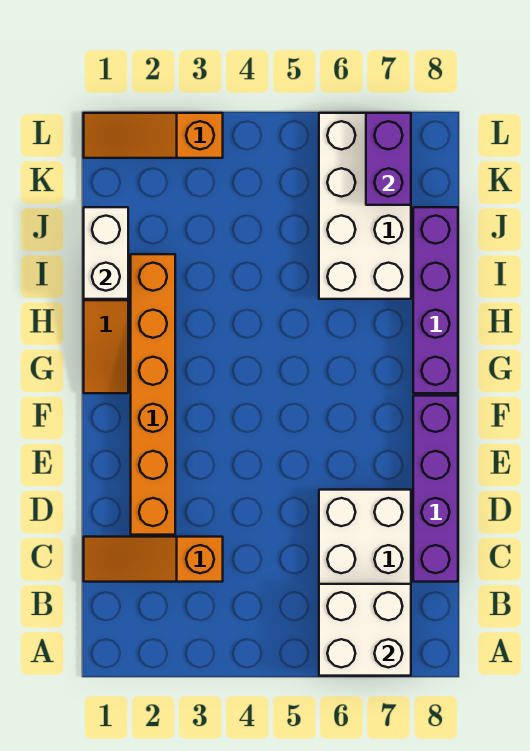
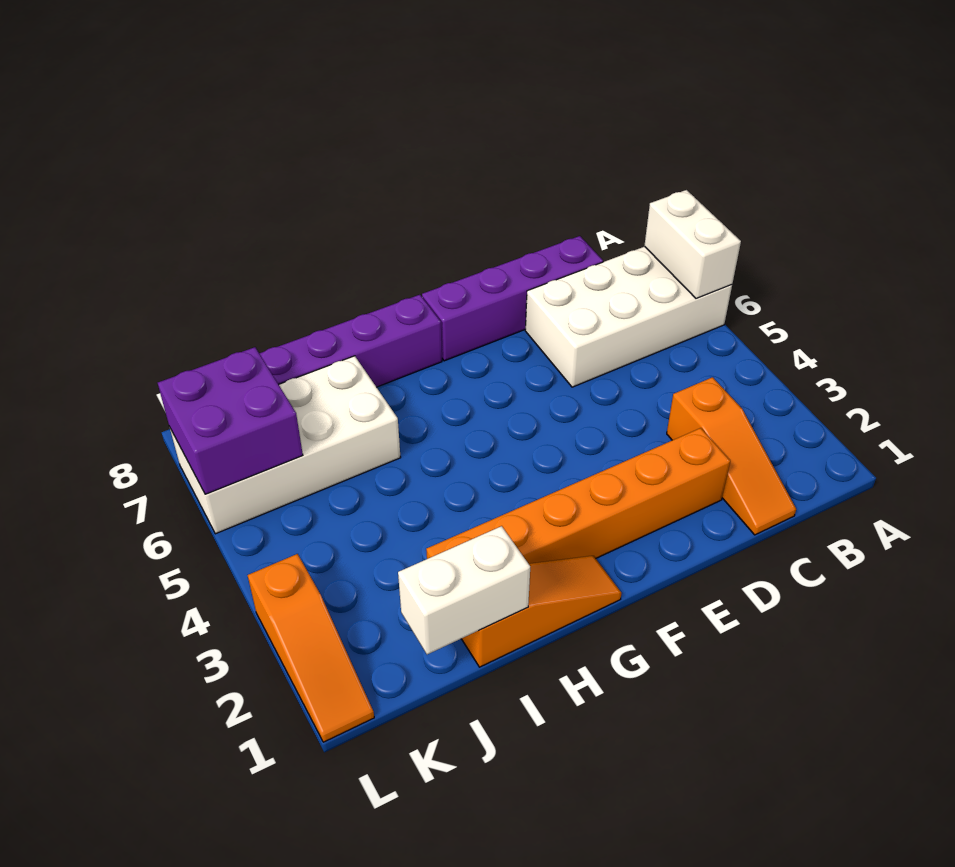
white brick A6:B7 level 2 -> white brick A6:A7 level 2
purple brick K7:L7 level 2 -> purple brick K6:L7 level 2

